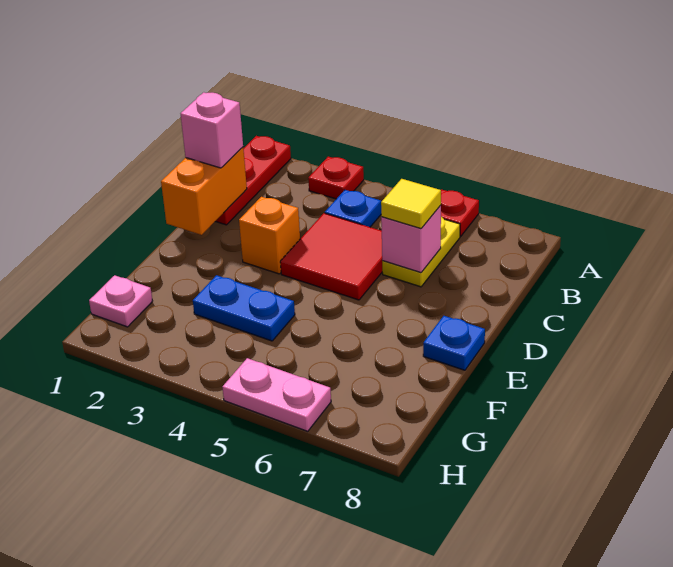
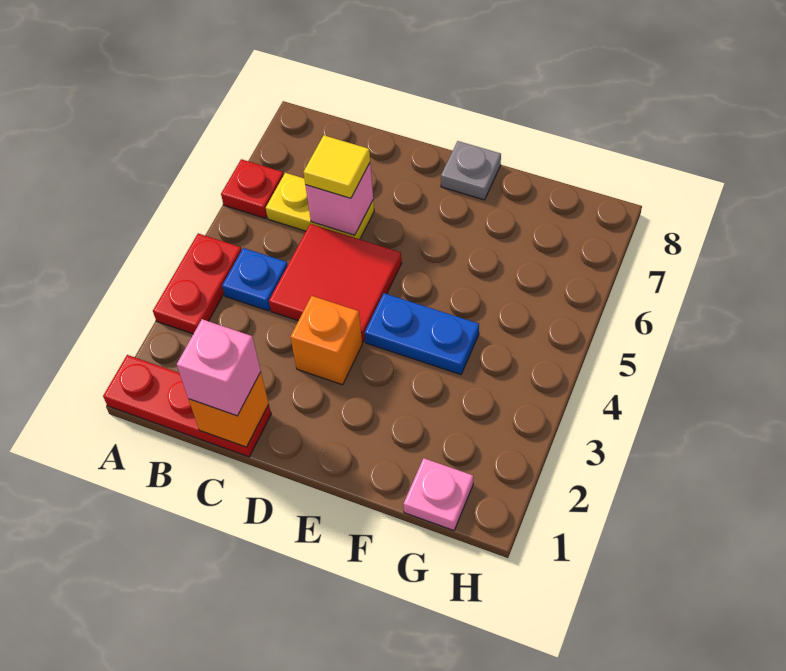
red plate A3 level 1 -> red plate A3:A4 level 1
orange brick C1:D1 level 2 -> orange brick C1 level 2
blue plate E8 level 1 -> grey plate E8 level 1
blue plate F3:F4 level 1 -> blue plate E4:F4 level 1
pink plate H5:H6 level 1 -> none

